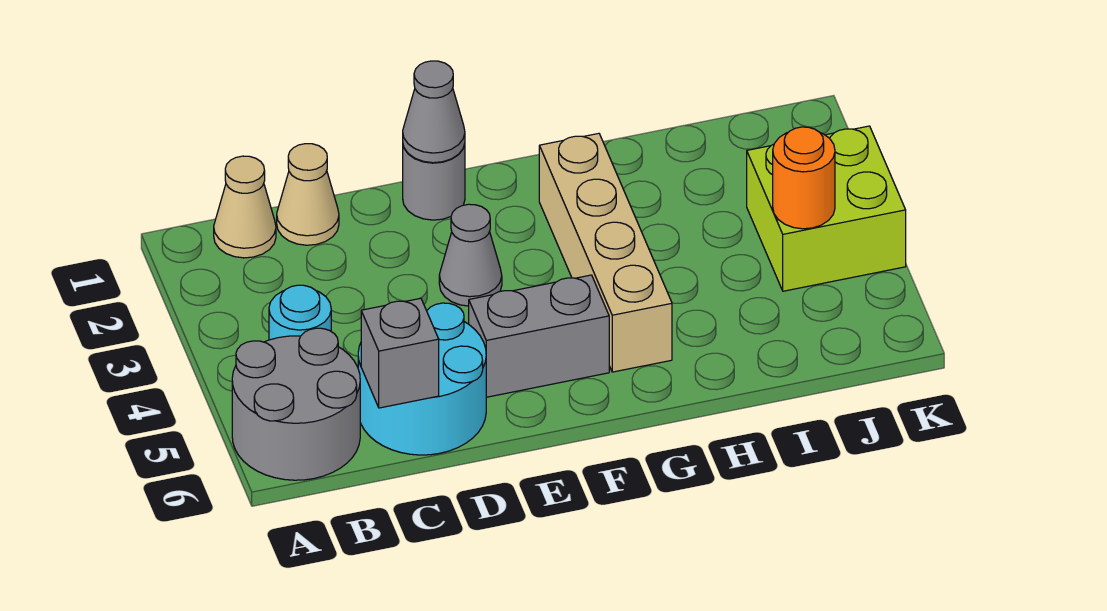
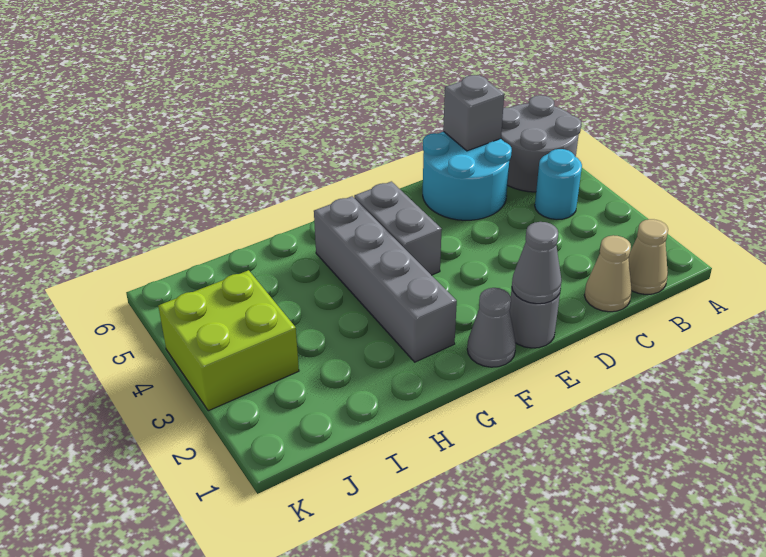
grey cone E3 level 1 -> grey cone F1 level 1
grey brick E5:F5 level 1 -> grey brick F4:F5 level 1
tan brick G2:G5 level 1 -> grey brick G2:G5 level 1
orange round brick J4 level 2 -> none

